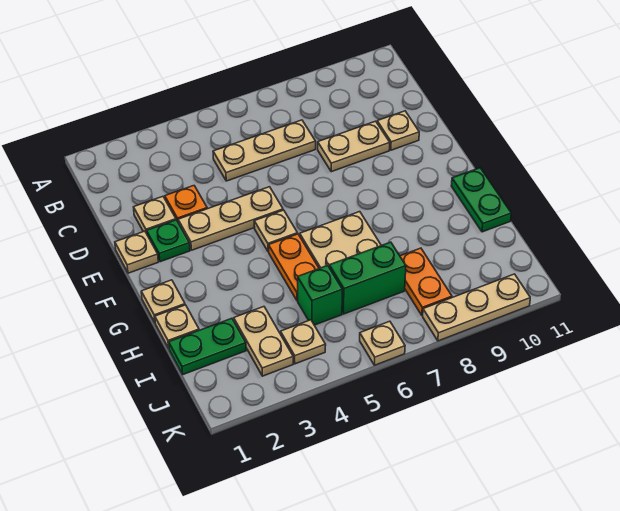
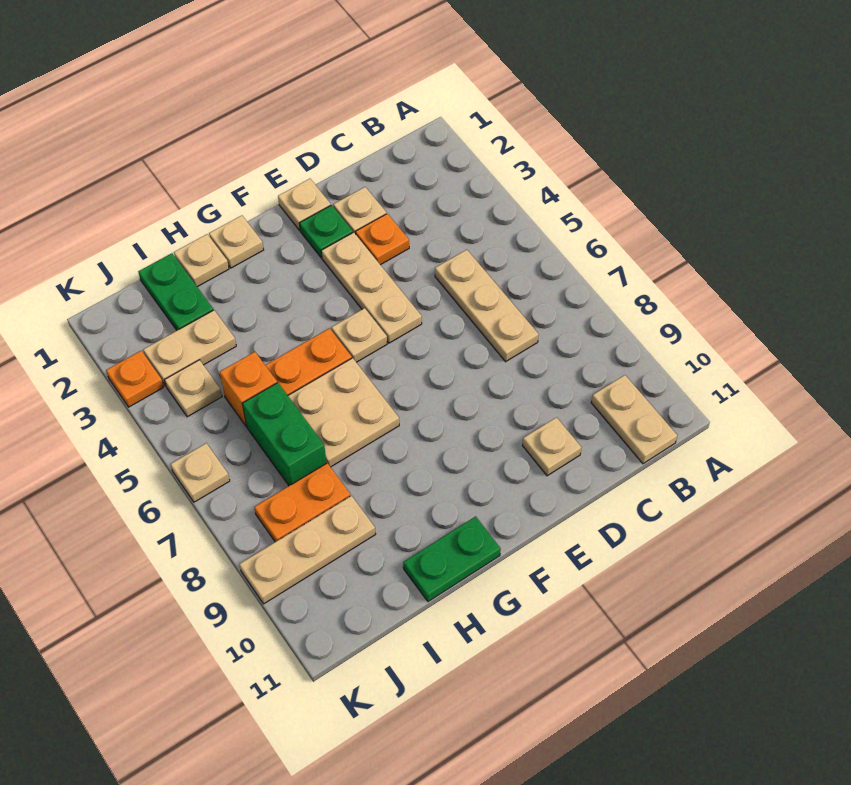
tan plate D8:D9 level 1 -> tan plate B10:B11 level 1
green brick I5 level 1 -> orange brick I5 level 1
none -> orange plate K3 level 1
tan plate K8:K10 level 1 -> tan plate I9:K9 level 1

